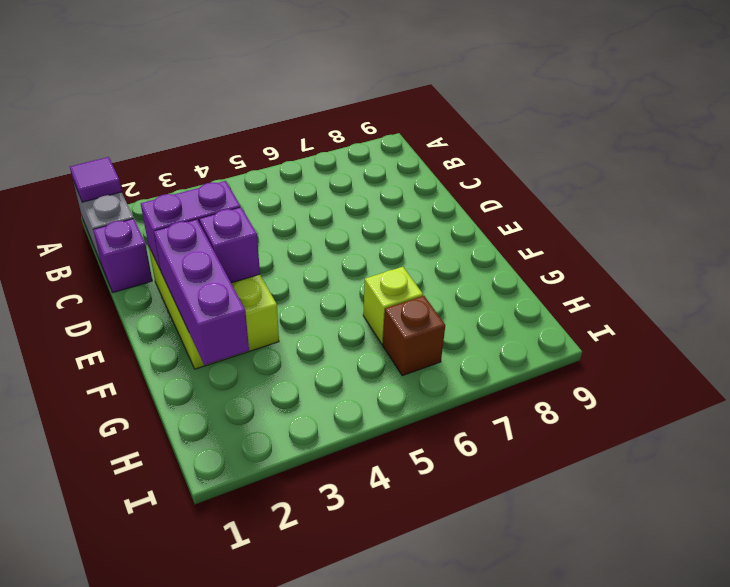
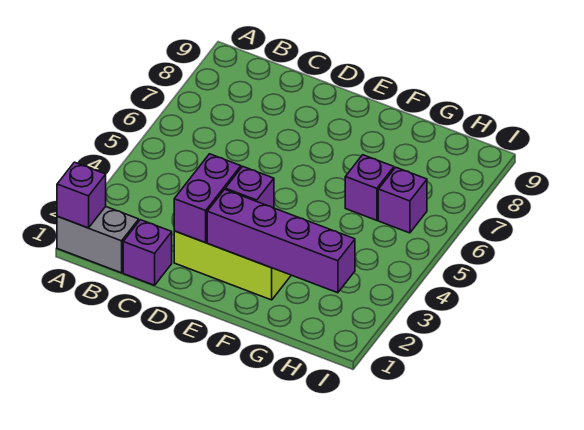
purple tile A1 level 2 -> purple brick A1 level 2
purple brick E2:G2 level 2 -> purple brick E2:H2 level 2
lime brick G6 level 1 -> purple brick G6 level 1
brown brick H6 level 1 -> purple brick H6 level 1

